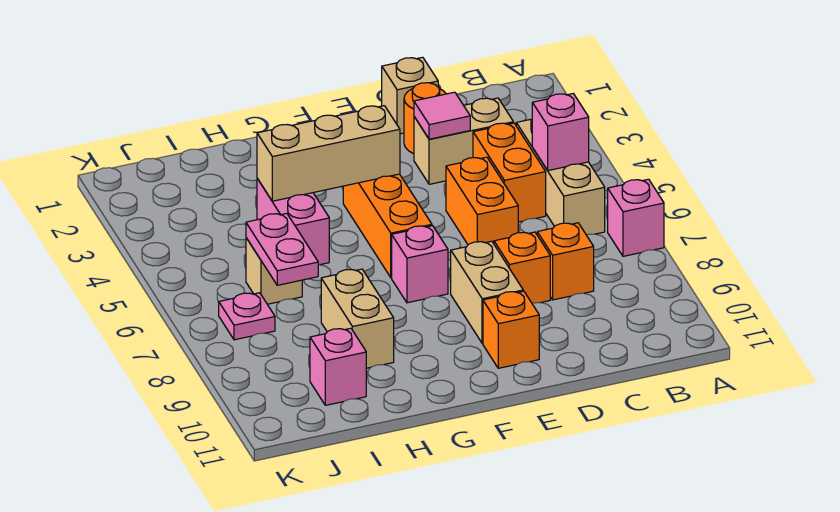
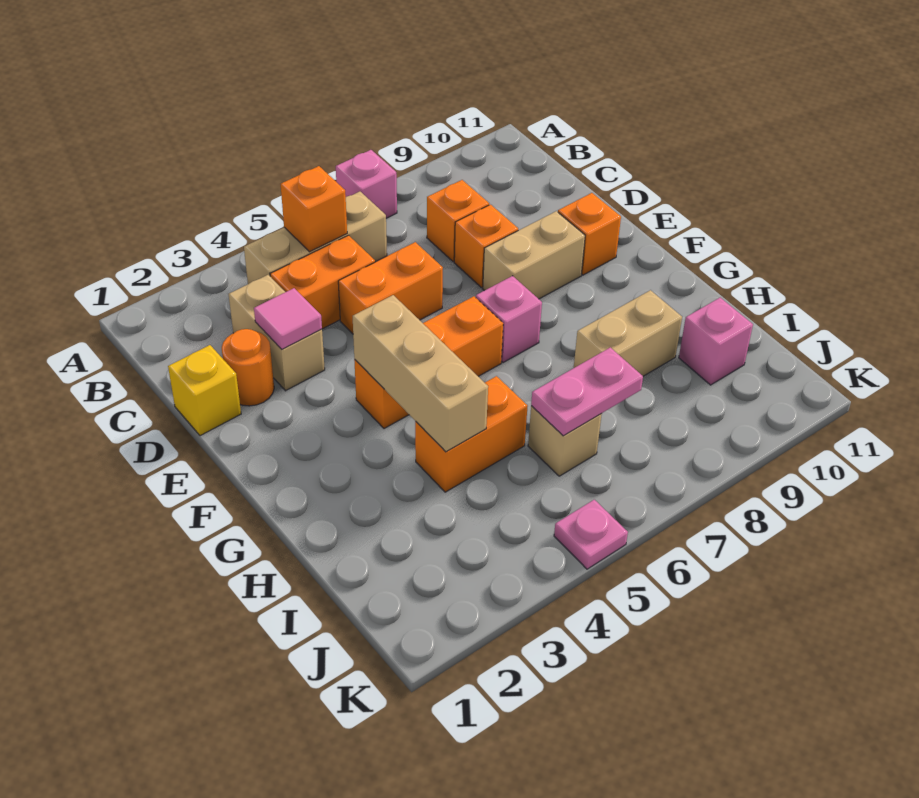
pink brick B5 level 2 -> orange brick B5 level 2
tan brick D1 level 1 -> yellow brick D1 level 1
pink brick H4:H5 level 1 -> orange brick H4:H5 level 1
pink plate J7 level 1 -> pink plate K5 level 1

